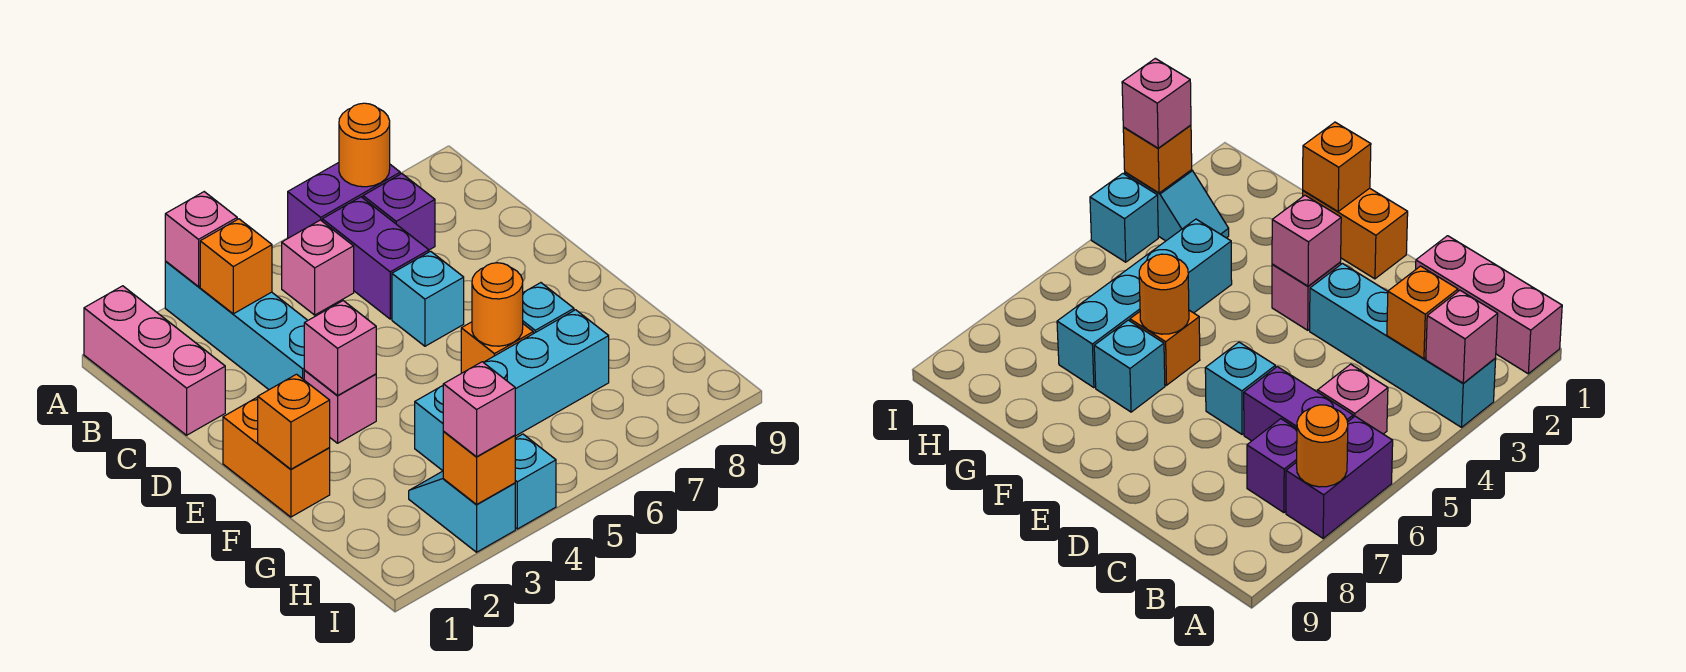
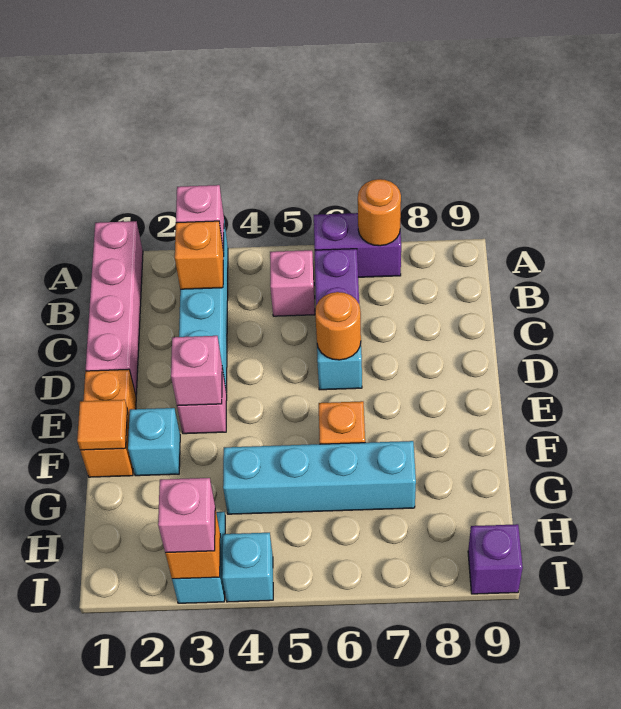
pink brick A1:C1 level 1 -> pink brick A1:D1 level 1
purple brick B7 level 1 -> purple brick I9 level 1
orange brick F1 level 2 -> orange tile F1 level 2
orange round brick F6 level 2 -> orange round brick D6 level 2
cyan brick F7 level 1 -> cyan brick F2 level 1

